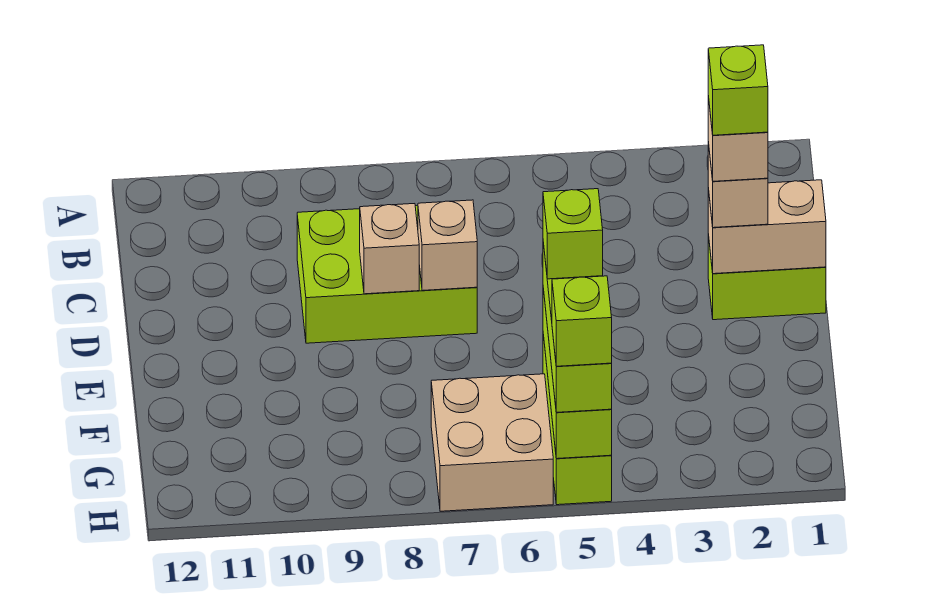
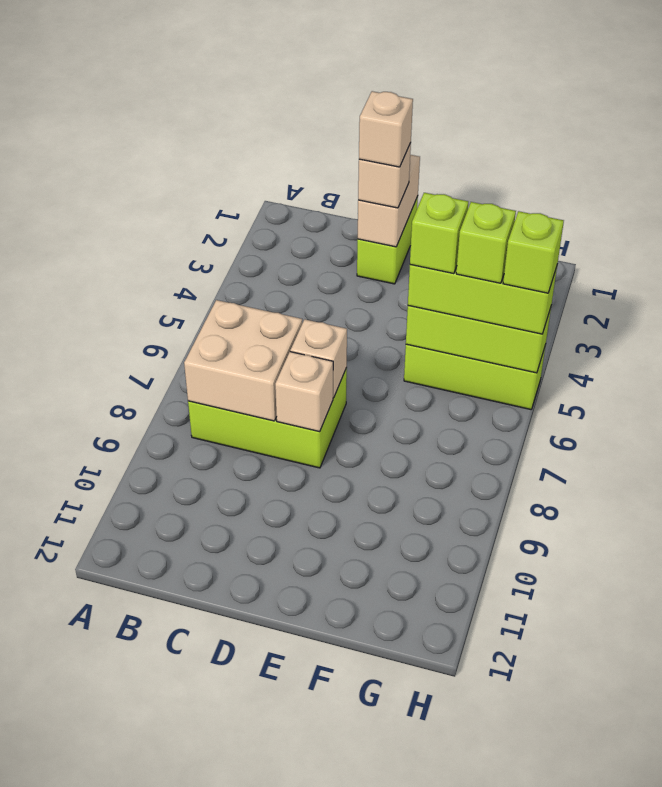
lime brick C7:D9 level 1 -> lime brick B7:D8 level 1
lime brick D2 level 5 -> lime brick G5 level 4
tan brick G6:H7 level 1 -> tan brick B7:C8 level 2

